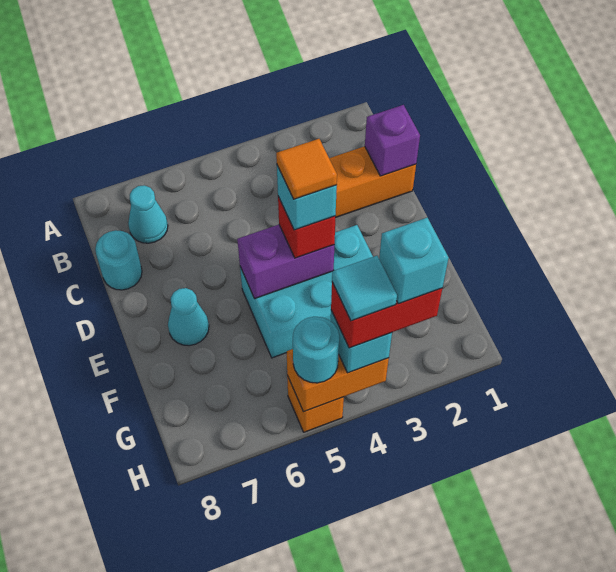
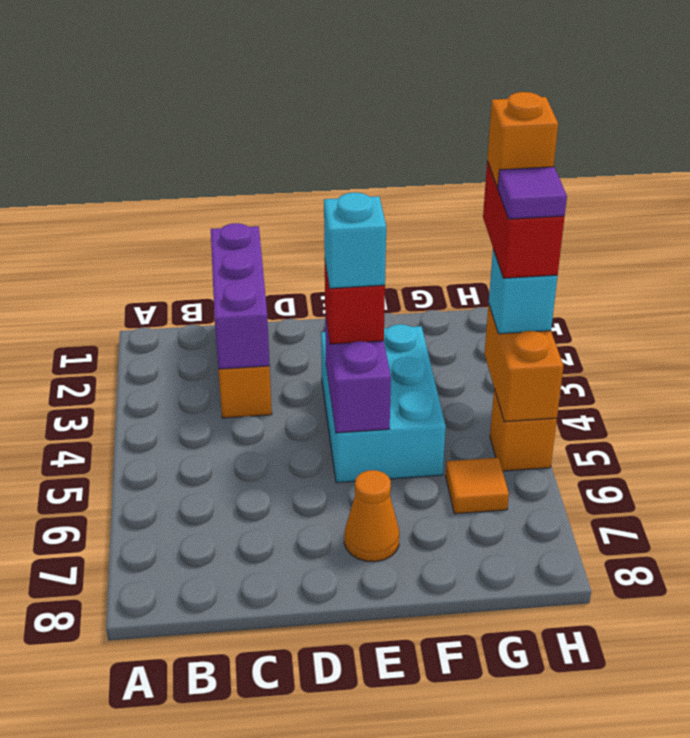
cyan cone B7 level 1 -> none
purple brick C1 level 2 -> purple brick C1:C3 level 2
cyan round brick C8 level 1 -> none
orange tile E4 level 5 -> orange tile G6 level 1
cyan cone E7 level 1 -> orange cone E7 level 1
cyan brick H3 level 5 -> orange brick H3 level 5
cyan tile H4 level 5 -> purple tile H4 level 5
cyan round brick H5 level 3 -> none

